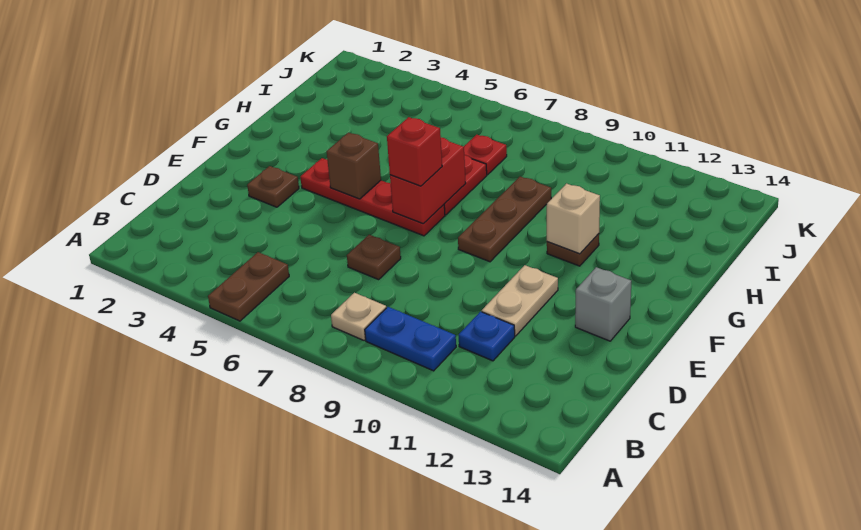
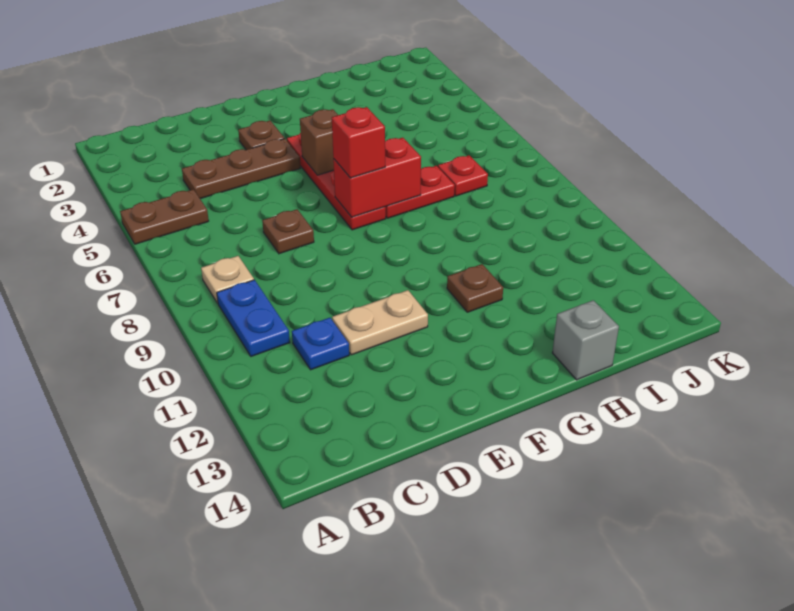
grey brick E13 level 1 -> grey brick H14 level 1
brown plate F9:H9 level 1 -> brown plate C4:E4 level 1
tan brick G11 level 2 -> none

